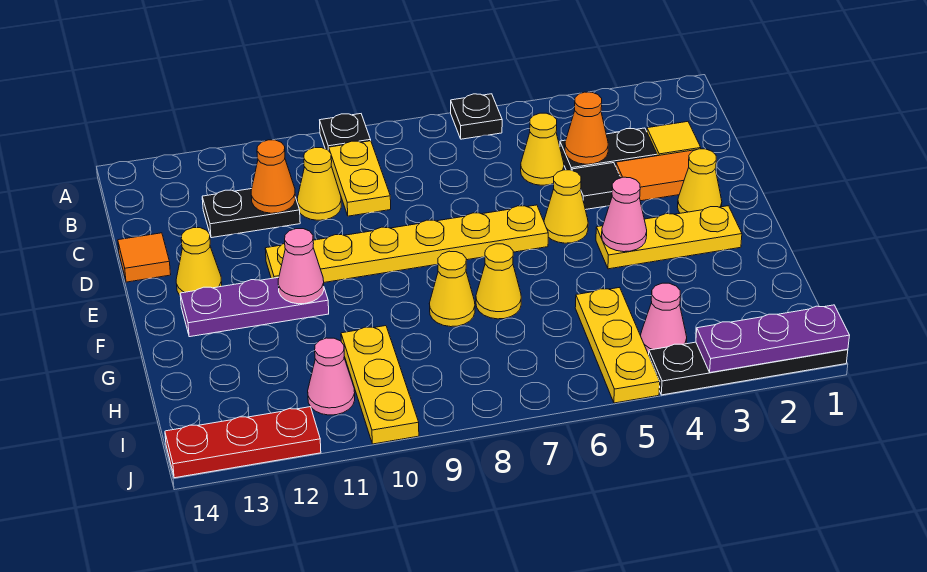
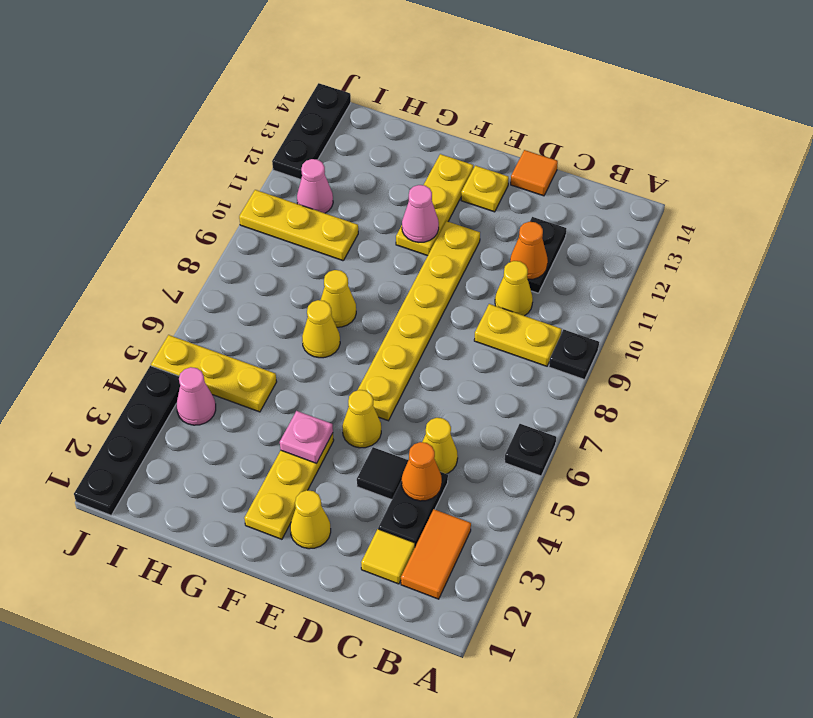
orange tile D2:D3 level 1 -> orange tile B2:B3 level 1
yellow cone E13 level 1 -> yellow plate E13 level 1
pink cone F4 level 2 -> pink plate F4 level 2
purple plate F11:F13 level 1 -> yellow plate F11:F13 level 1
purple plate J1:J3 level 2 -> none
red plate J12:J14 level 1 -> black plate J12:J14 level 1

